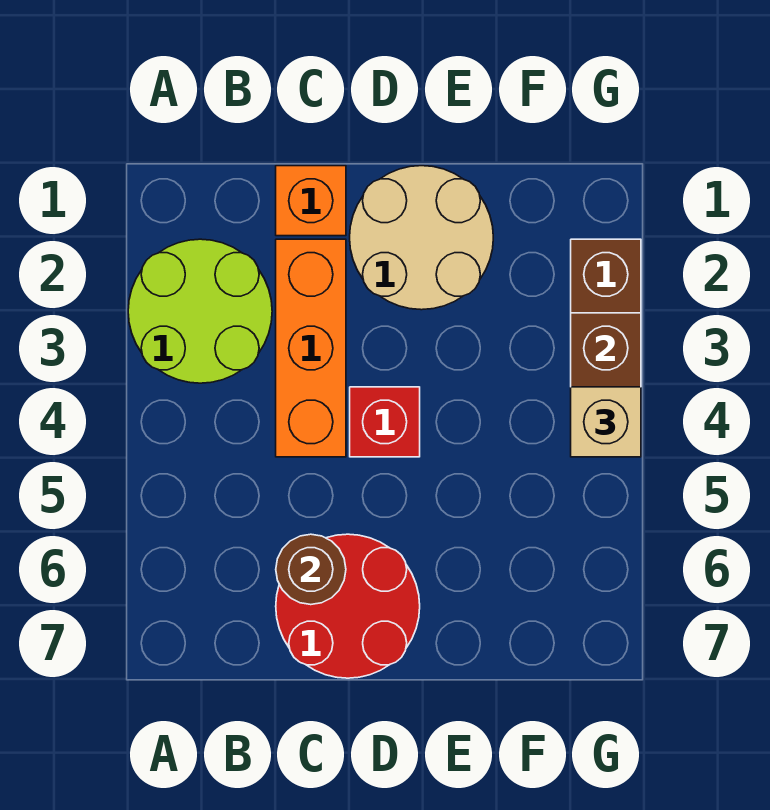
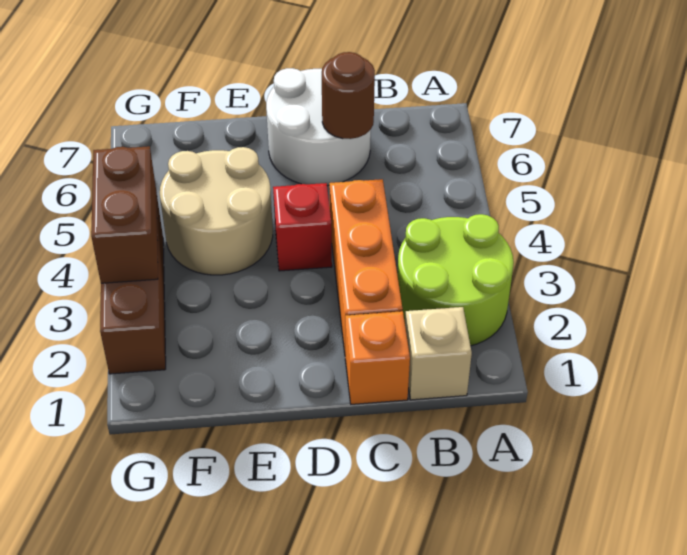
red round brick C6:D7 level 1 -> white round brick C6:D7 level 1
tan round brick D1:E2 level 1 -> tan round brick E4:F5 level 1
tan brick G4 level 3 -> tan brick B1 level 1

